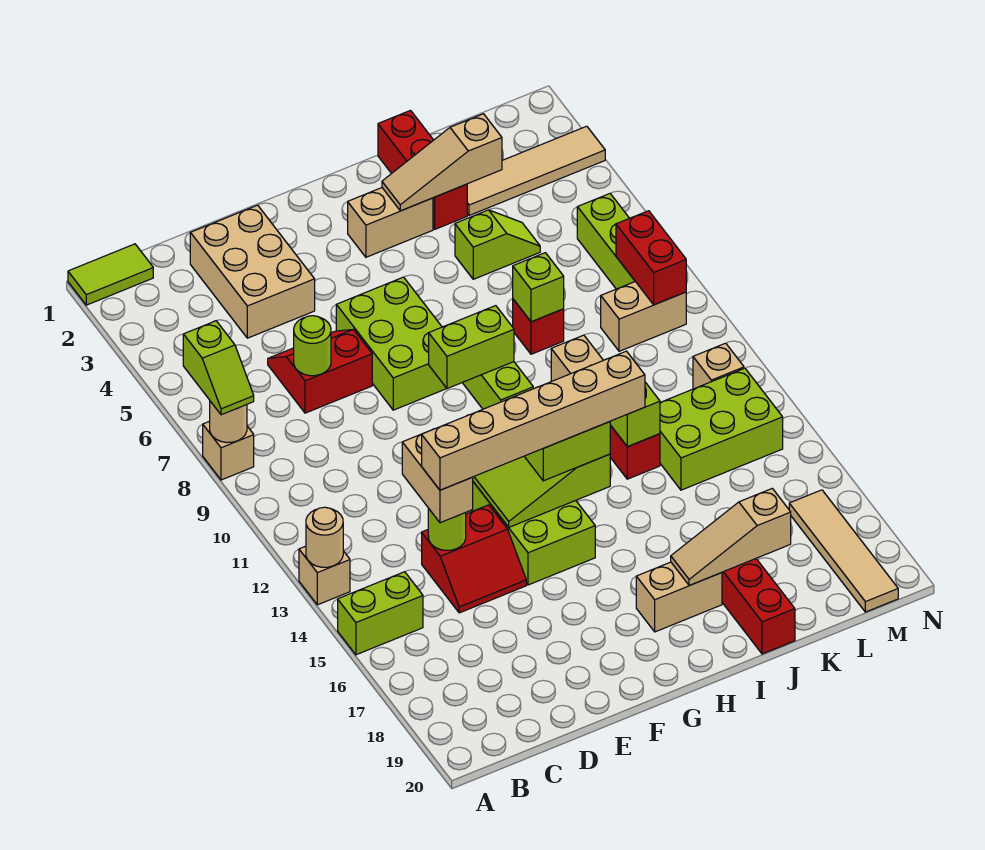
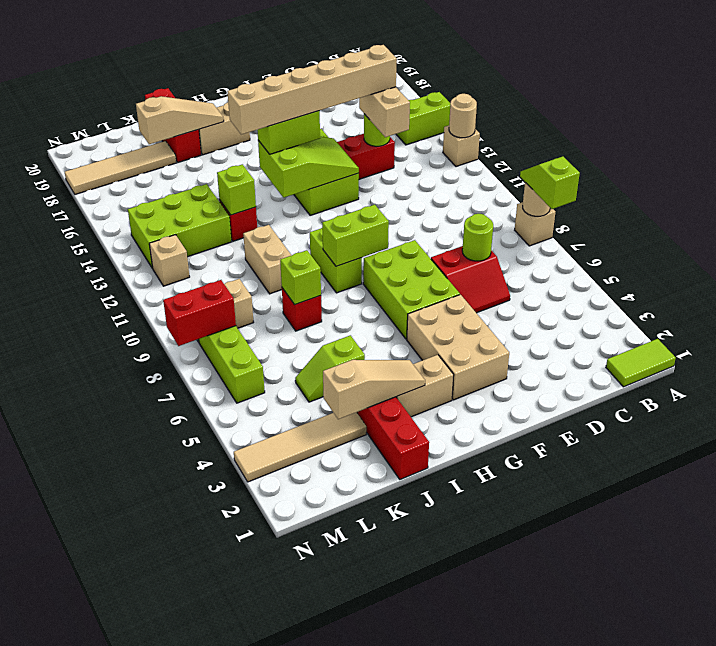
tan brick D2:E4 level 1 -> tan brick F3:G5 level 1
red brick M8:M9 level 2 -> red brick M8:N8 level 2
tan tile M17:M20 level 1 -> tan tile K18:N18 level 1

